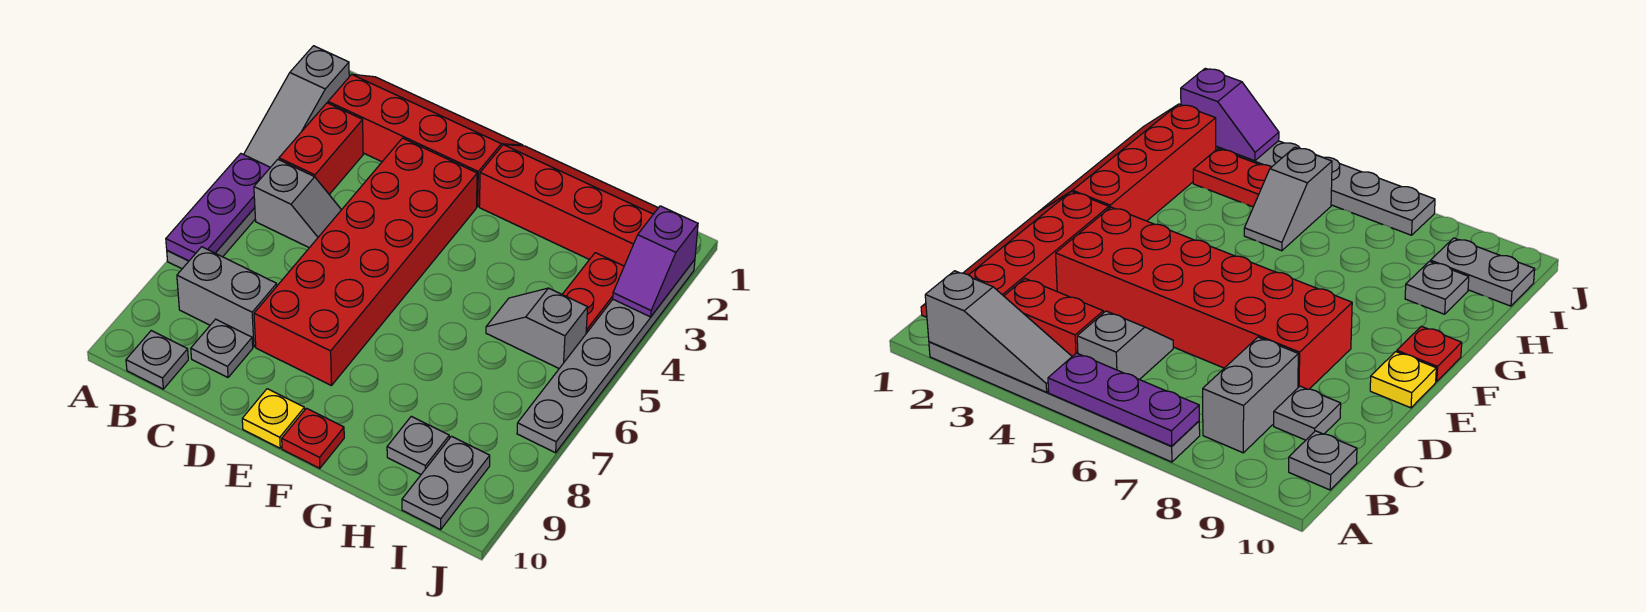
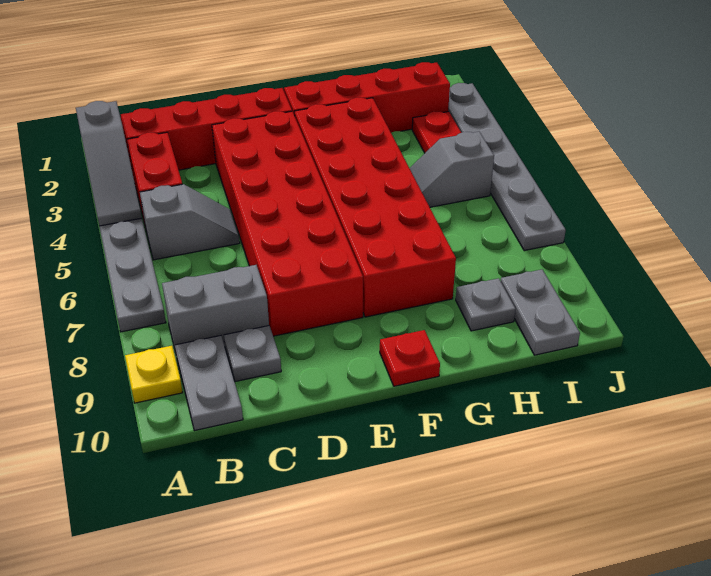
purple plate A5:A7 level 2 -> none
grey plate B10 level 1 -> grey plate B9:B10 level 1
yellow plate E10 level 1 -> yellow plate A9 level 1
none -> red brick F3:G8 level 1
purple slope J2:J3 level 2 top 2 -> none

